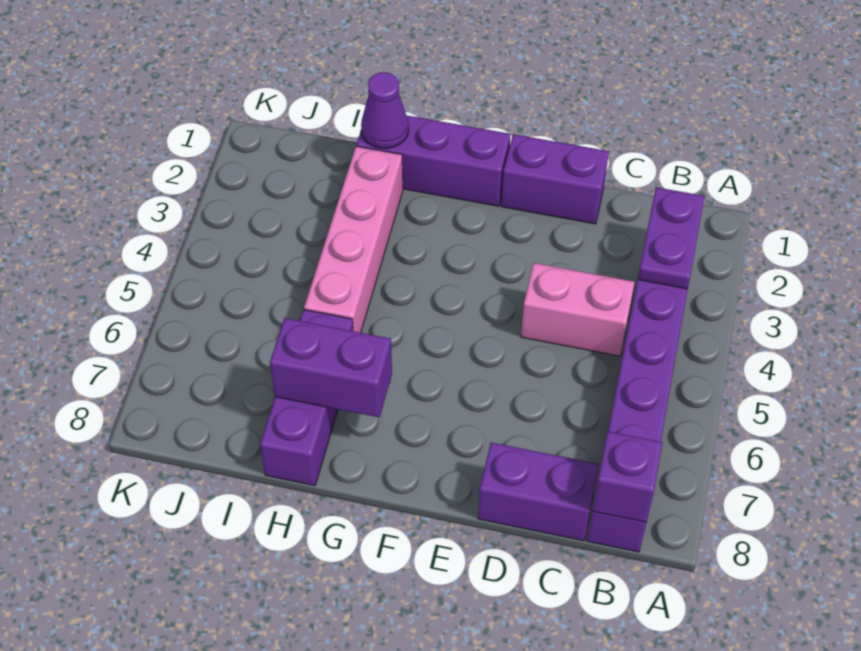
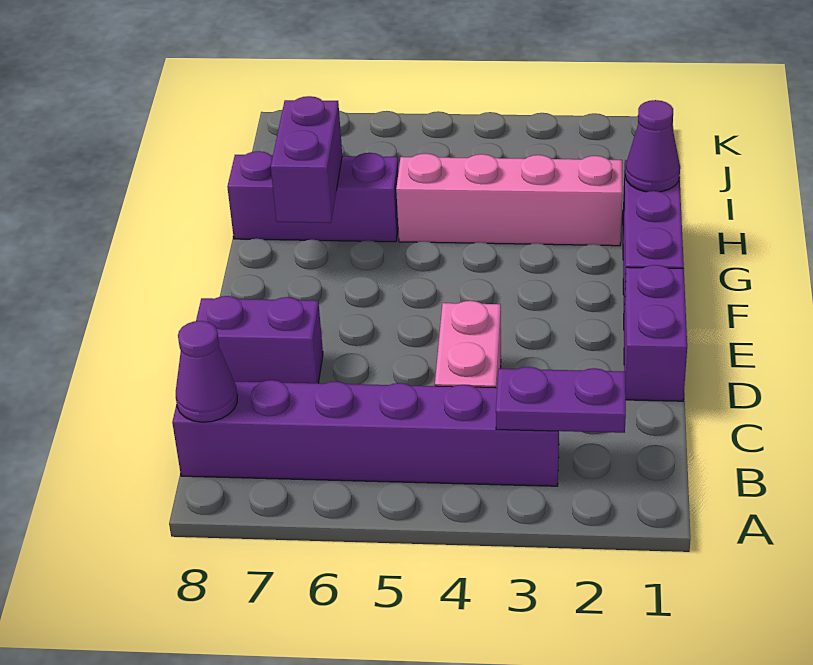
purple brick B8 level 2 -> purple cone B8 level 2
purple brick C8:D8 level 1 -> purple brick D7:D8 level 1

